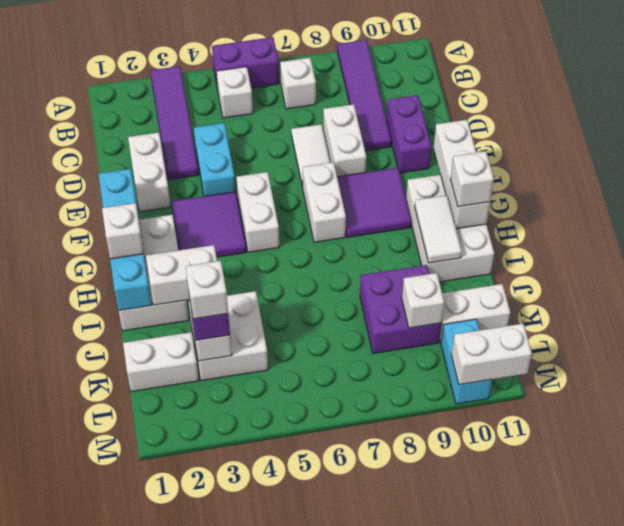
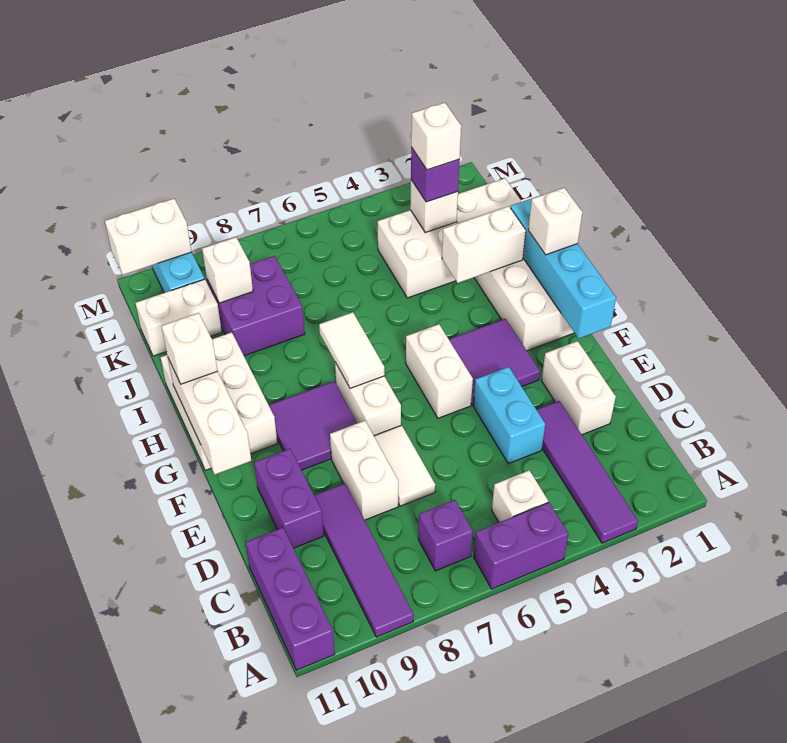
none -> purple brick A11:C11 level 1
white brick B7 level 1 -> purple brick B7 level 1
white tile H10:I10 level 2 -> white tile G7:H7 level 2

